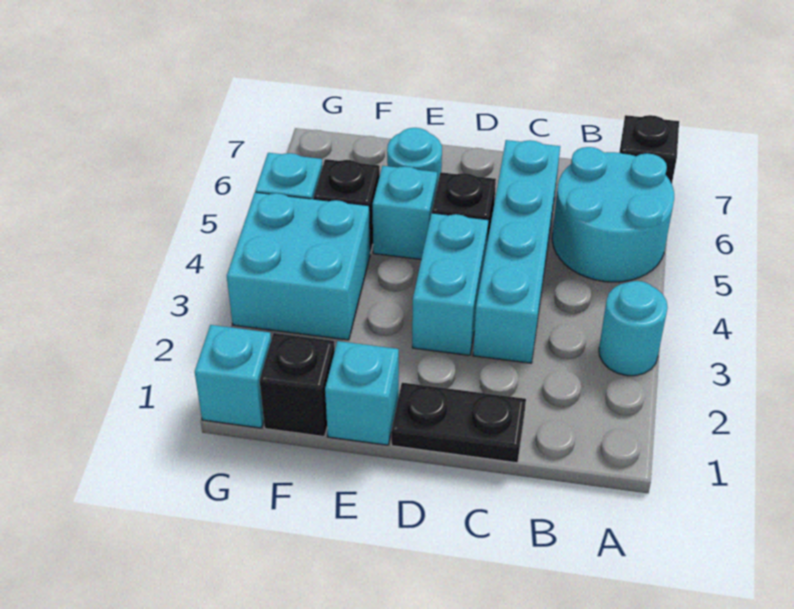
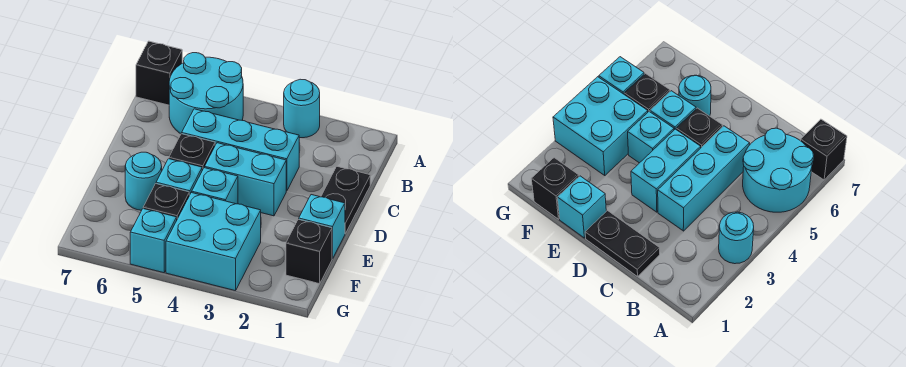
cyan brick C3:C6 level 1 -> cyan brick C3:C5 level 1
cyan brick G1 level 1 -> cyan brick E4 level 1

